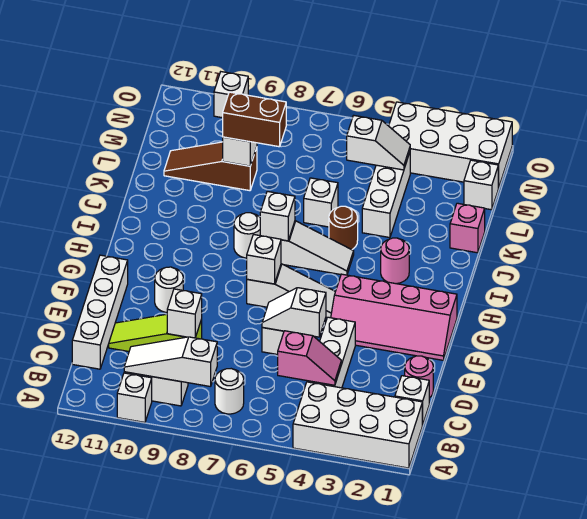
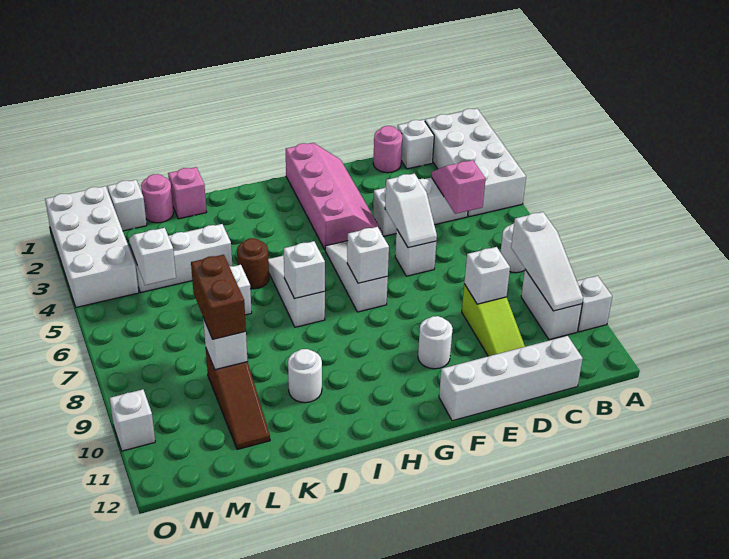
pink round brick I3 level 1 -> pink round brick L1 level 1
white round brick I8 level 1 -> white round brick J10 level 1

